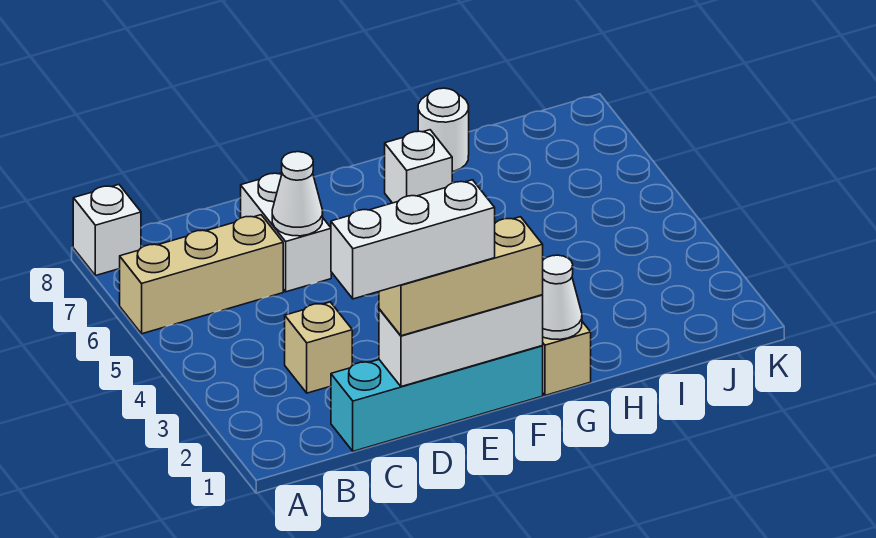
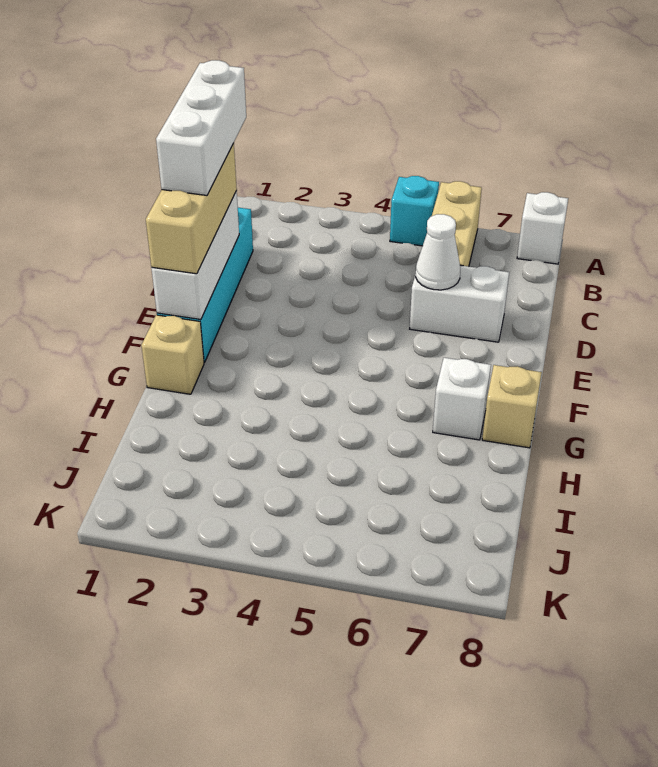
none -> cyan brick A5 level 1
tan brick C3 level 1 -> tan brick G8 level 1
white cone G1 level 2 -> none
white round brick H8 level 1 -> none

